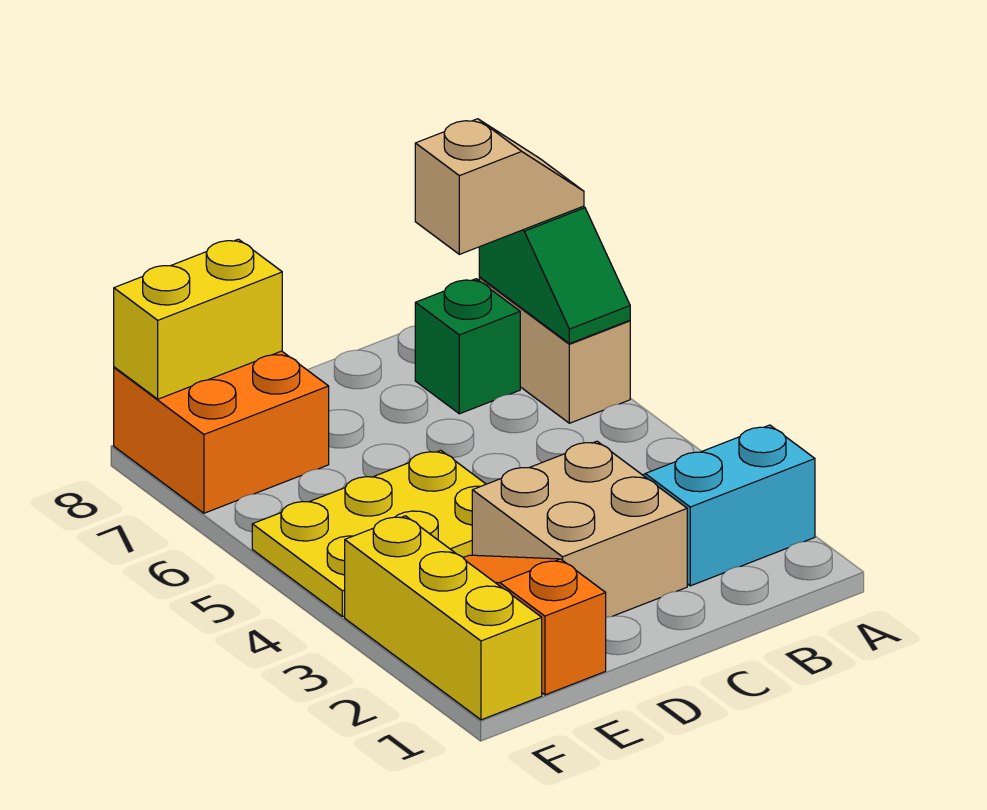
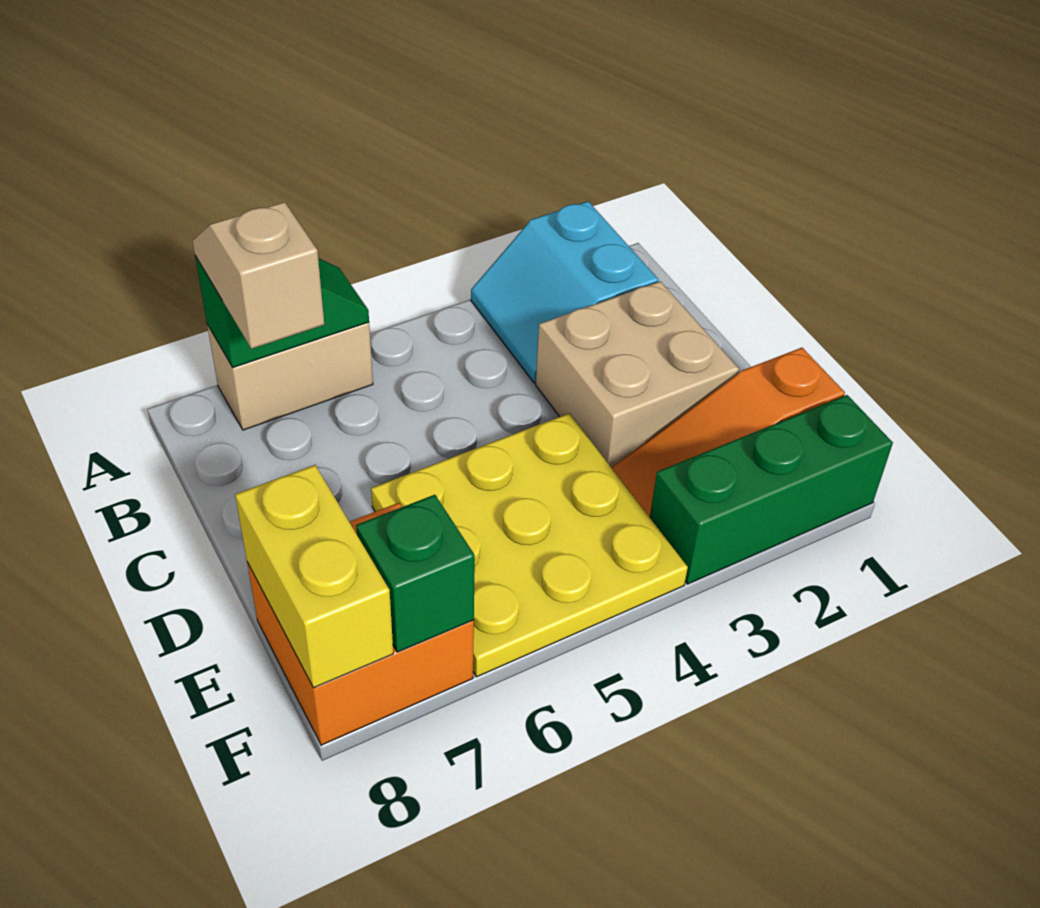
green brick B7 level 1 -> green brick F7 level 2
yellow plate D4:F5 level 1 -> yellow plate D4:F6 level 1
yellow brick F1:F3 level 1 -> green brick F1:F3 level 1

